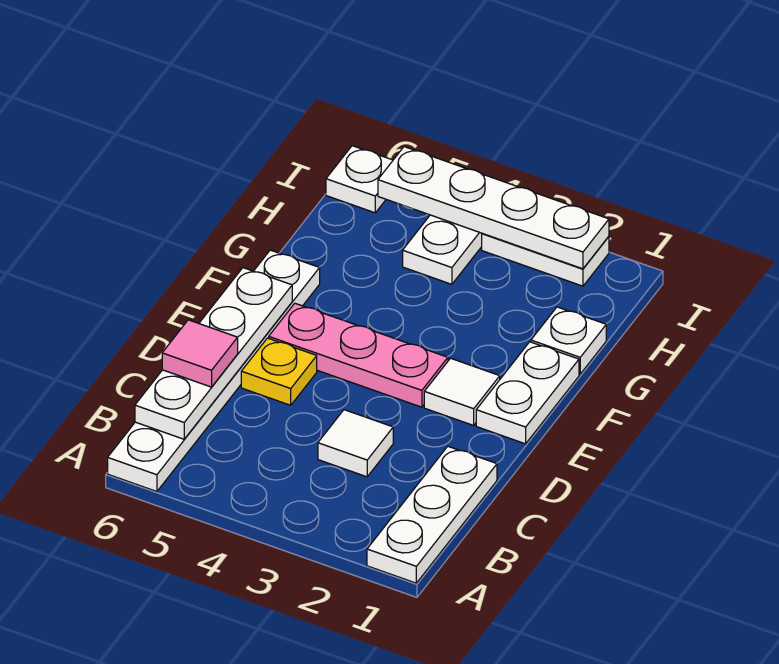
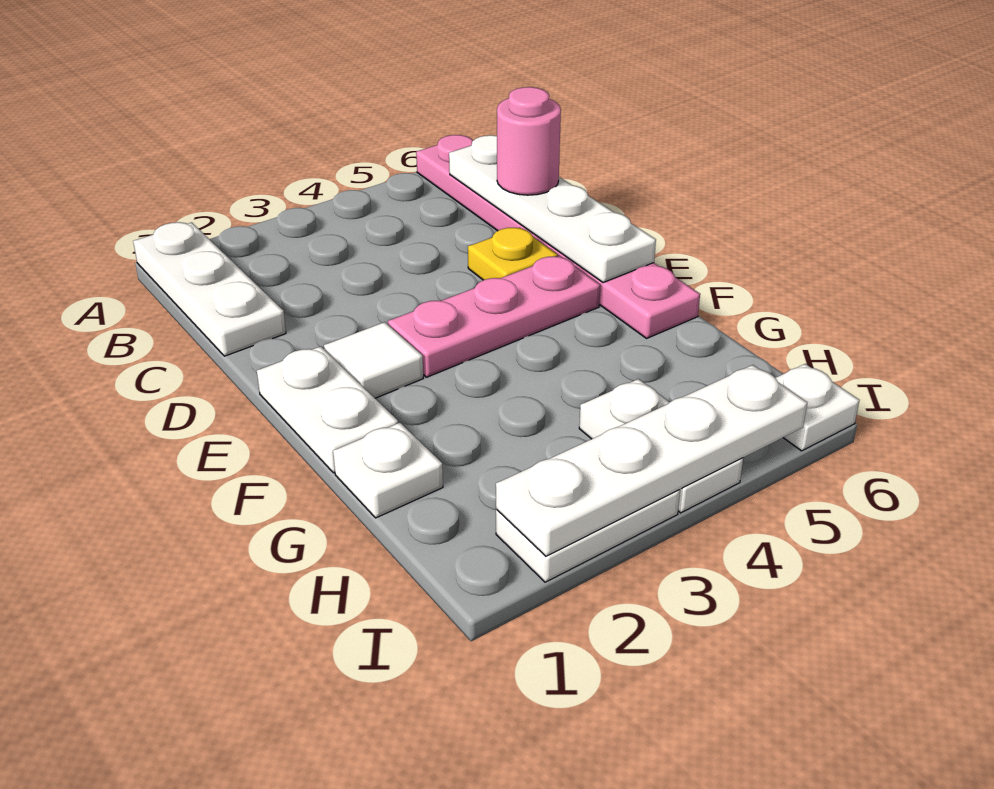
white plate A6:F6 level 1 -> pink plate A6:F6 level 1
white tile C3 level 1 -> none
pink tile C6 level 3 -> pink round brick C6 level 3

